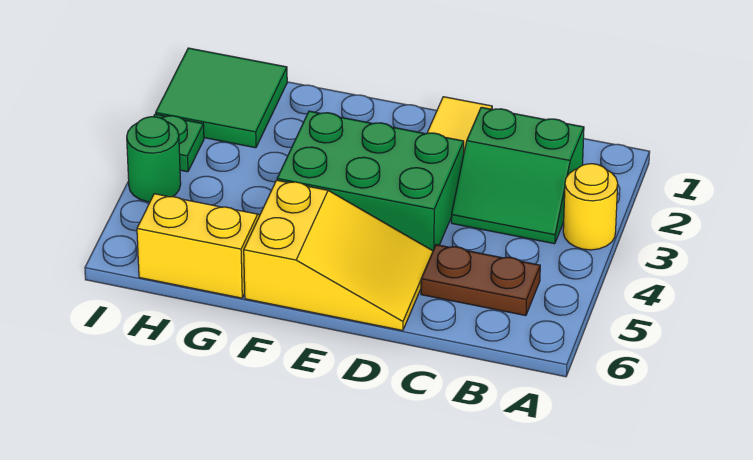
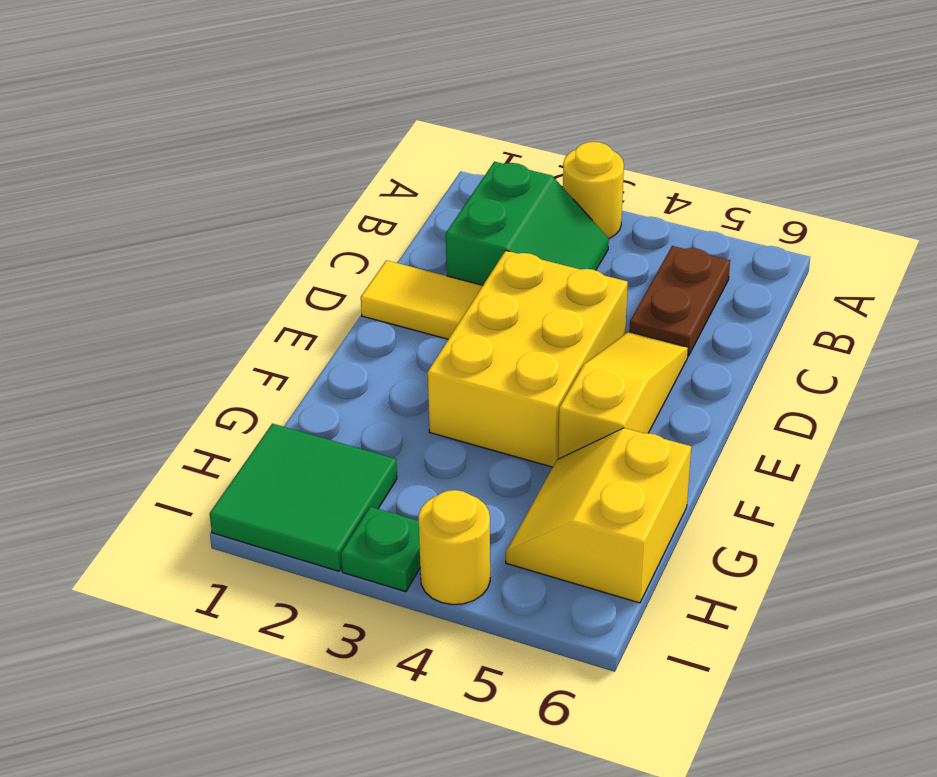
green brick D3:F4 level 1 -> yellow brick D3:F4 level 1
yellow slope D5:F6 level 1 top F -> yellow slope D5:F5 level 1 top F
green round brick I4 level 1 -> yellow round brick I4 level 1

